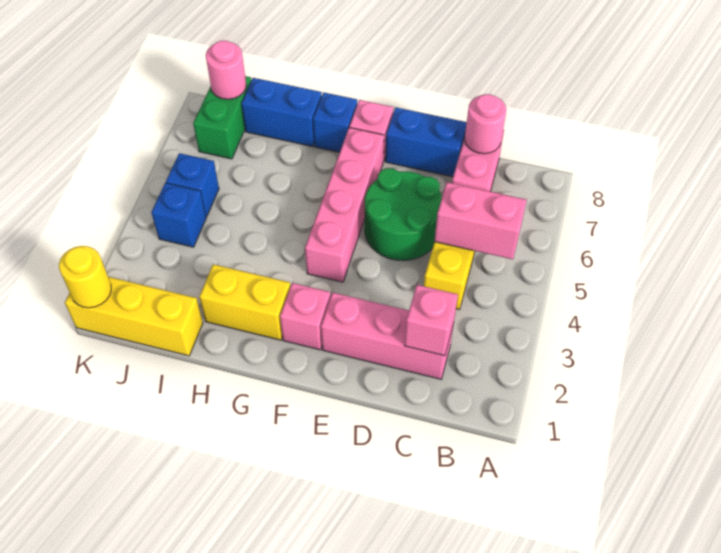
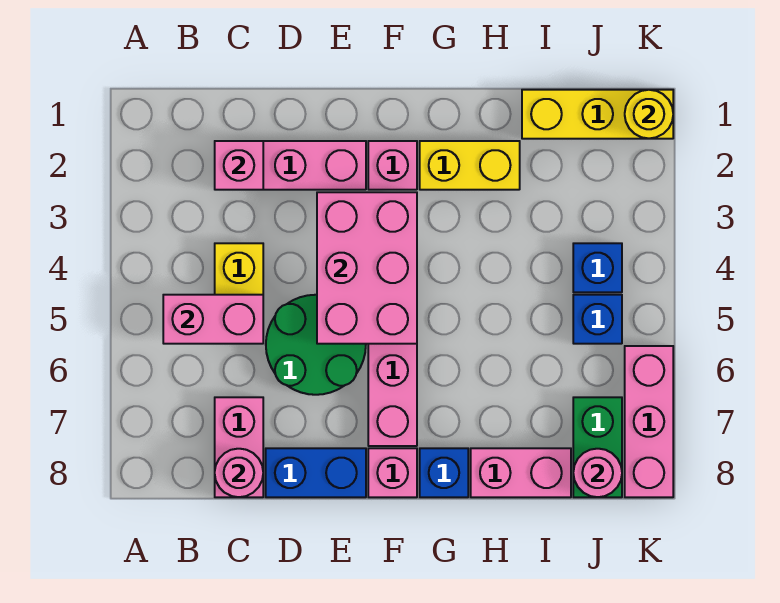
none -> pink brick E3:F5 level 2
blue brick H8:I8 level 1 -> pink brick H8:I8 level 1
none -> pink brick K6:K8 level 1

